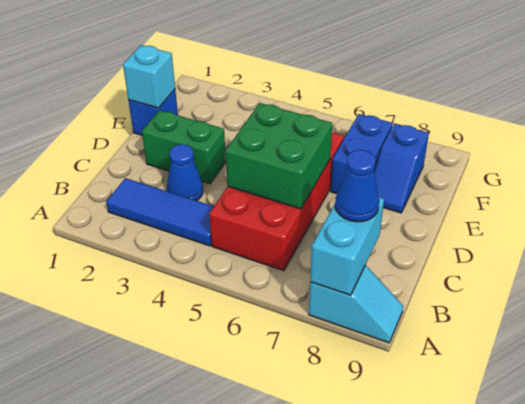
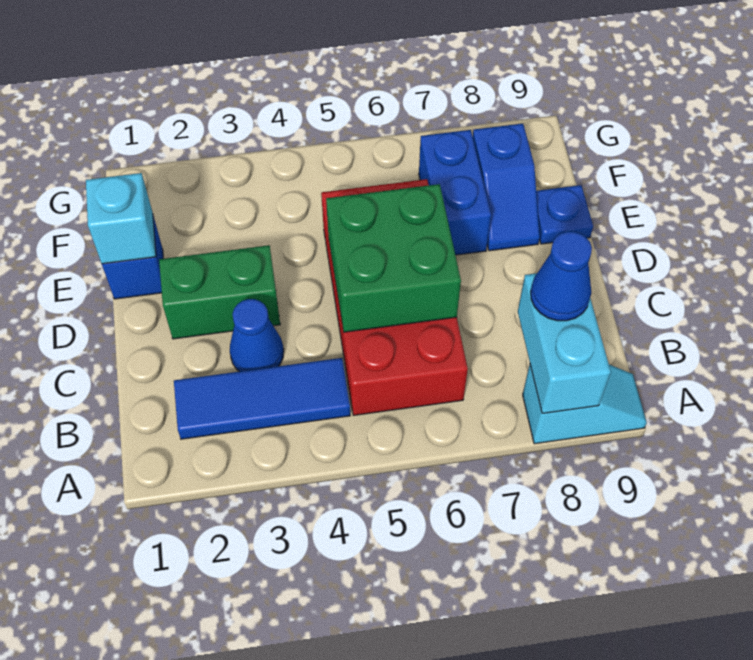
none -> blue plate E9 level 1

